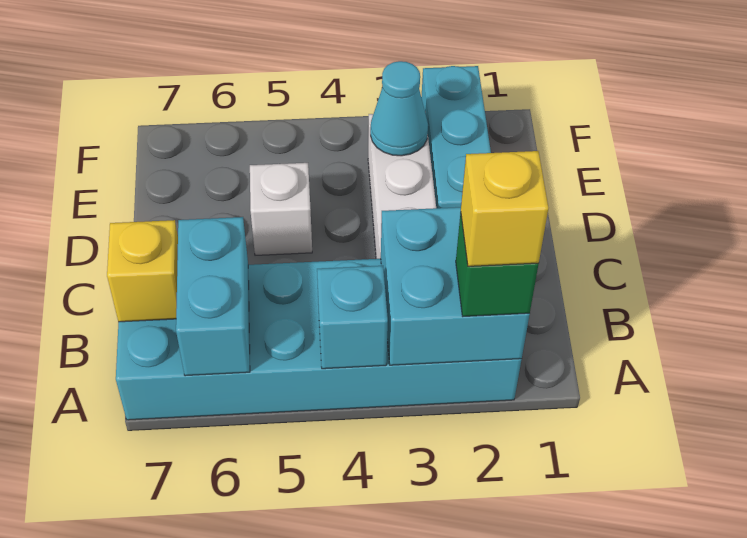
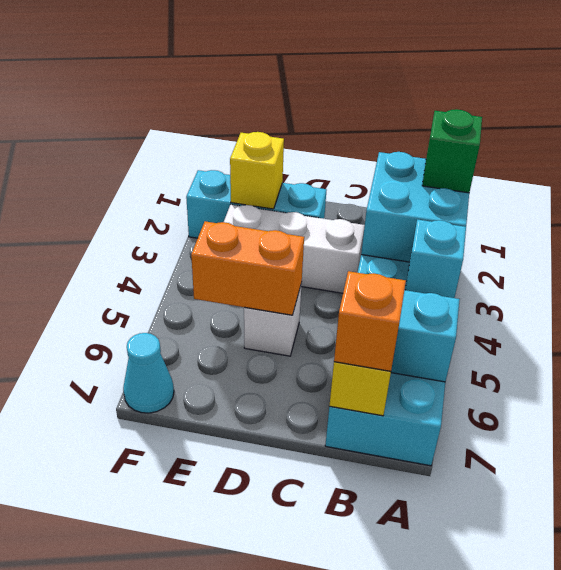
yellow brick A2 level 4 -> yellow brick E2 level 2
none -> orange brick B7 level 3
none -> orange brick D5:E5 level 2
cyan cone E3 level 2 -> cyan cone F7 level 1

